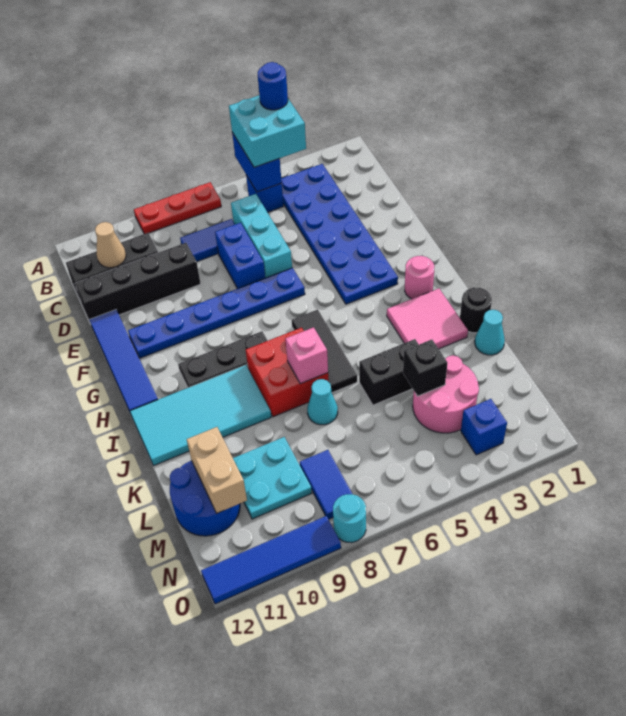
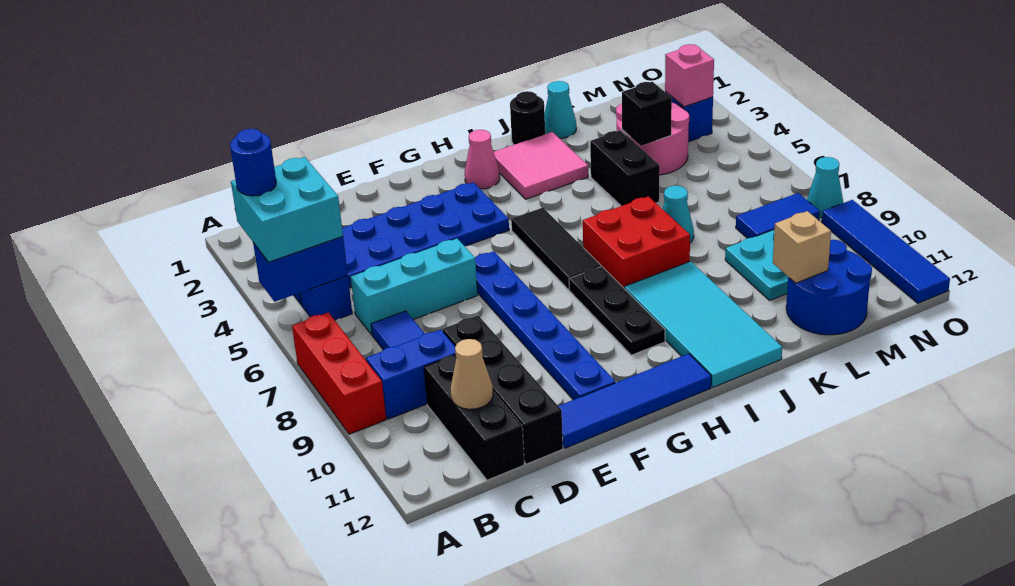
red plate A7:A9 level 1 -> red brick A7:A9 level 1
blue brick D7:E7 level 1 -> blue brick B9:C9 level 1
pink round brick H2 level 1 -> pink cone H2 level 1
black tile H6:J6 level 1 -> black tile H5:H7 level 1
pink brick J7 level 2 -> pink brick N3 level 2
tan brick L11:M11 level 2 -> tan brick L11 level 2
cyan round brick O8 level 1 -> cyan cone O8 level 1

